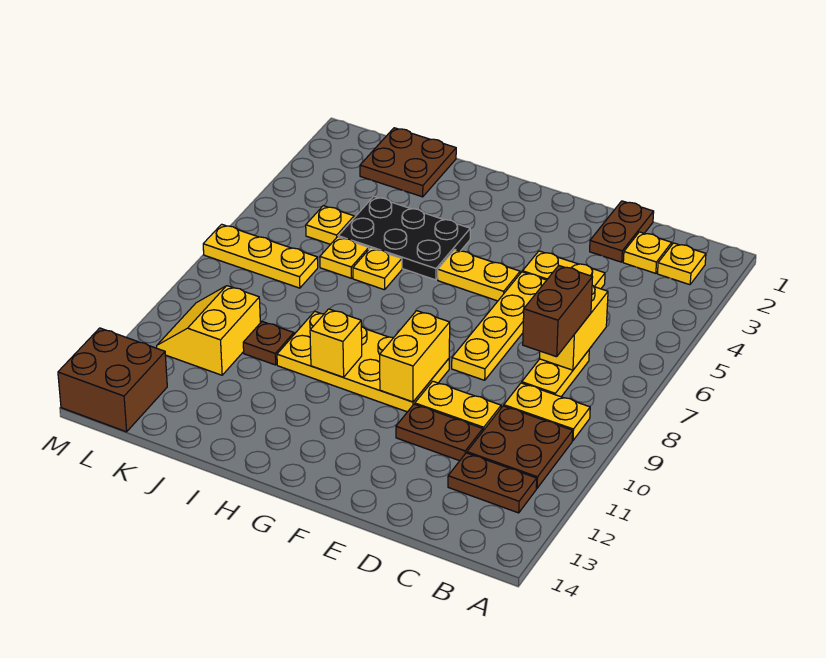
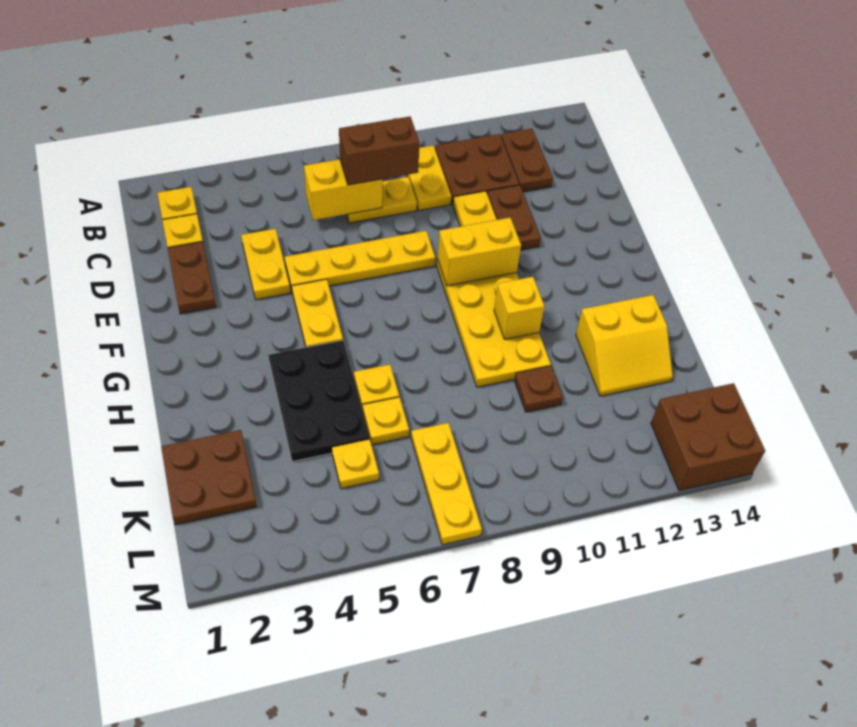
brown plate D1:D2 level 1 -> brown plate D2:E2 level 1
yellow slope K10:L11 level 1 top K -> yellow slope I12:J13 level 1 top I

